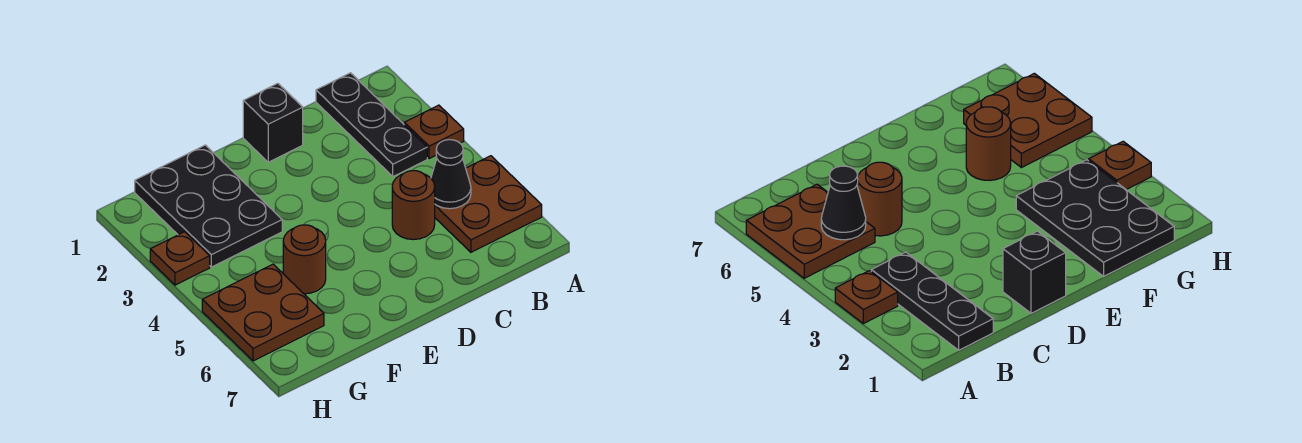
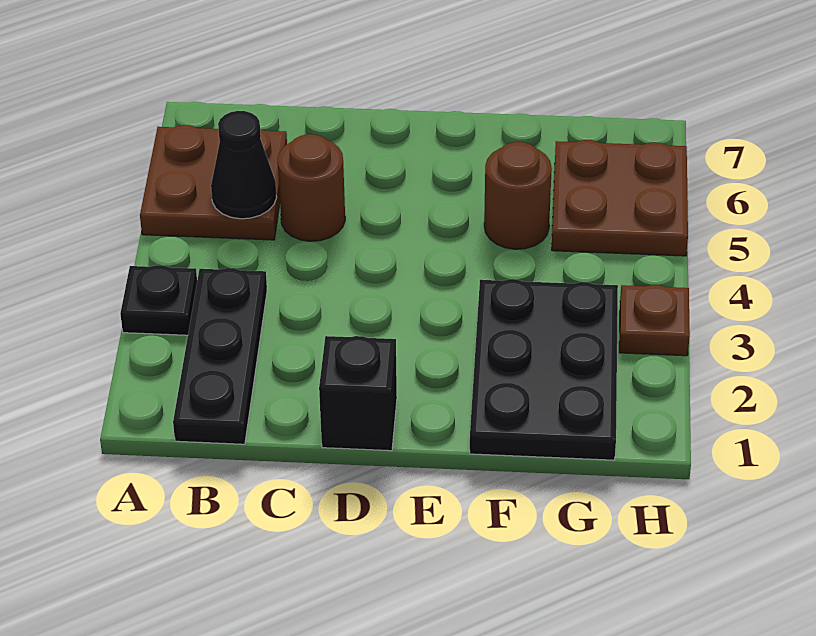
brown plate A3 level 1 -> black plate A3 level 1

